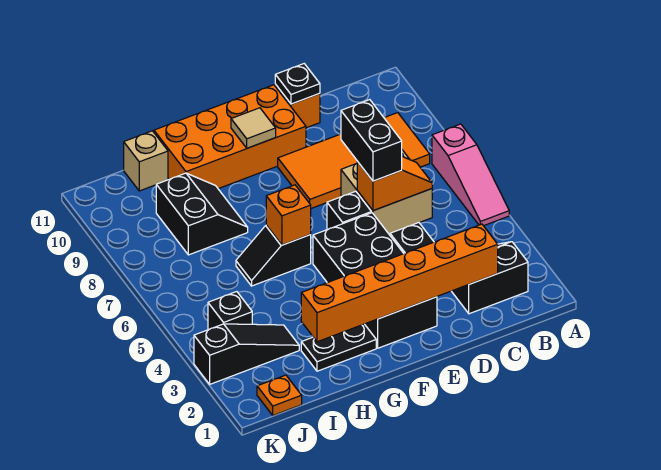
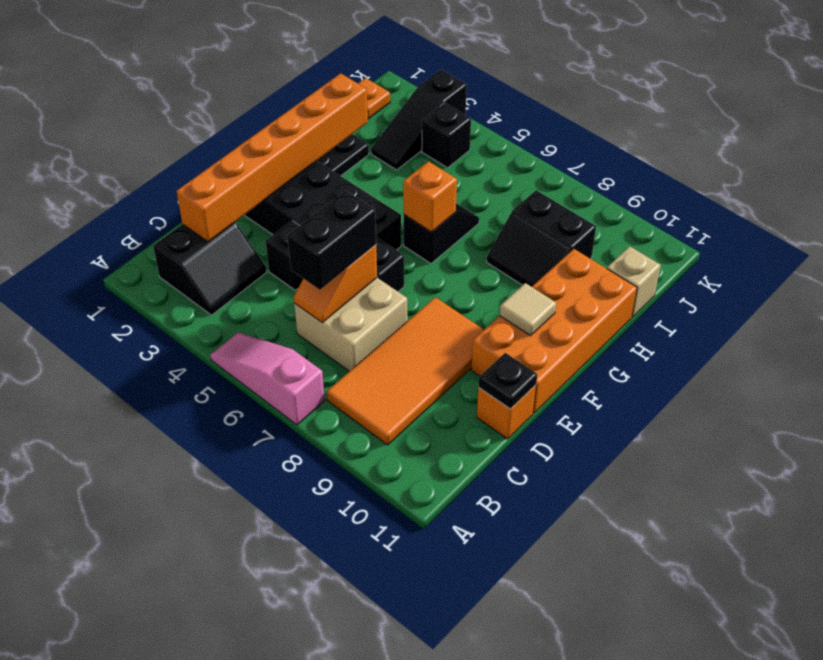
black brick D6:D7 level 3 -> black brick C6:D6 level 3

